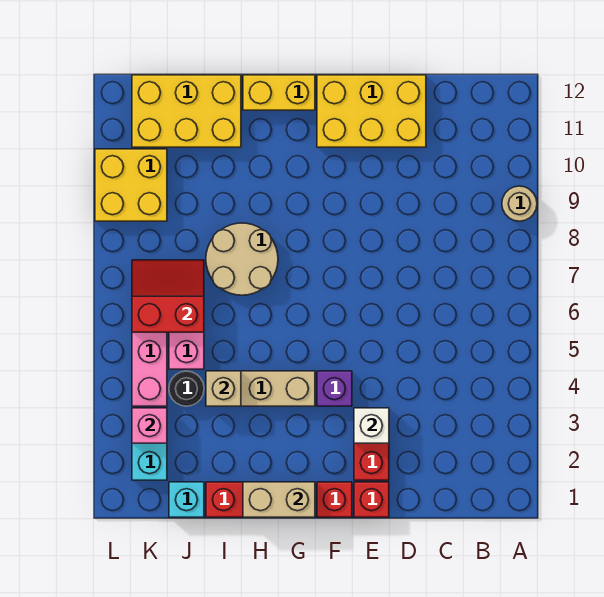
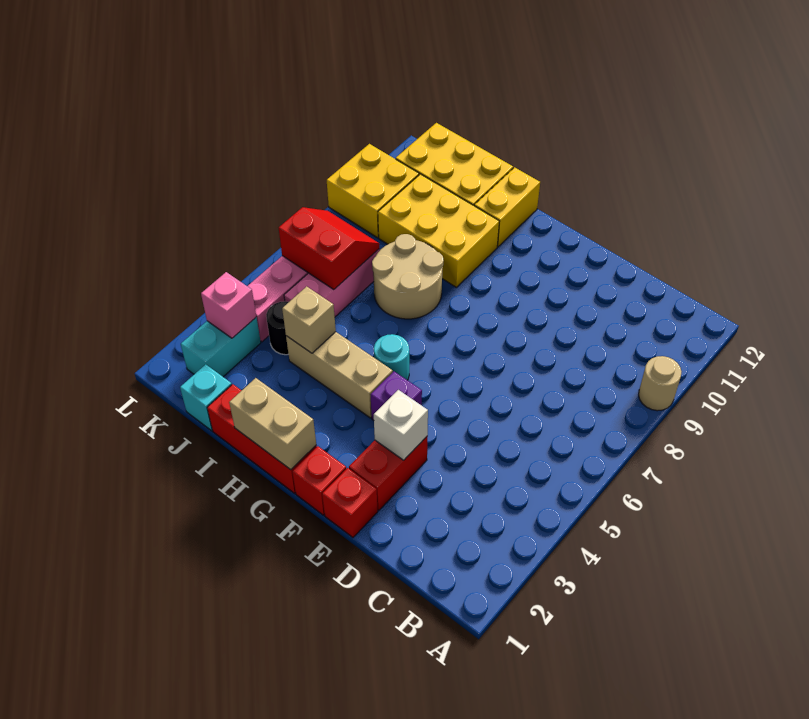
yellow brick D11:F12 level 1 -> yellow brick H9:J10 level 1
none -> cyan round brick G5 level 1
yellow brick G12:H12 level 1 -> yellow brick H11:H12 level 1

